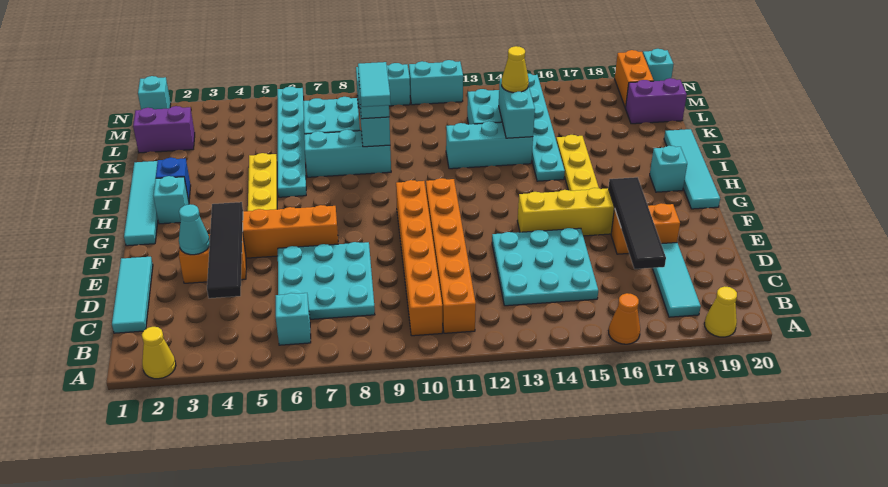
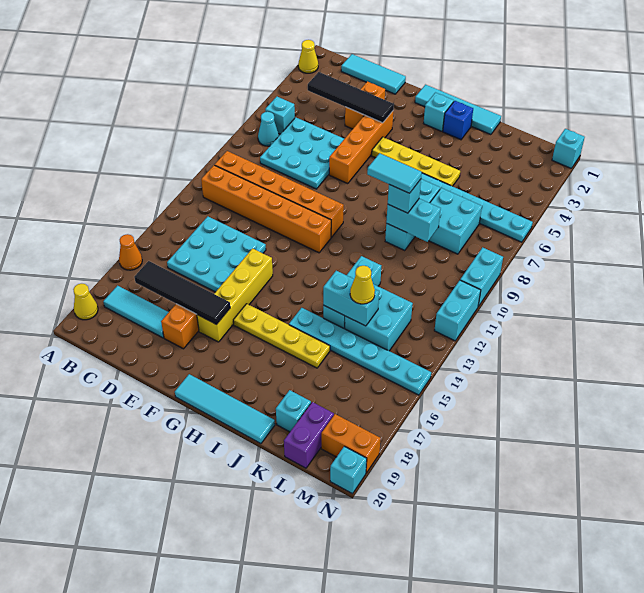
cyan cone E3 level 2 -> cyan cone B7 level 1
cyan brick H19 level 1 -> cyan brick K19 level 1
purple brick L1:L2 level 1 -> none

